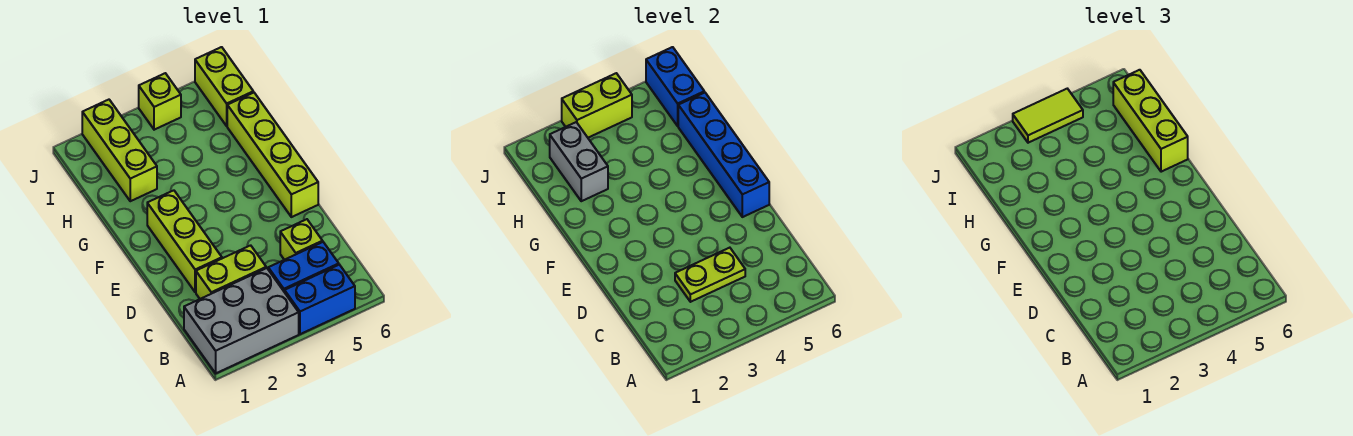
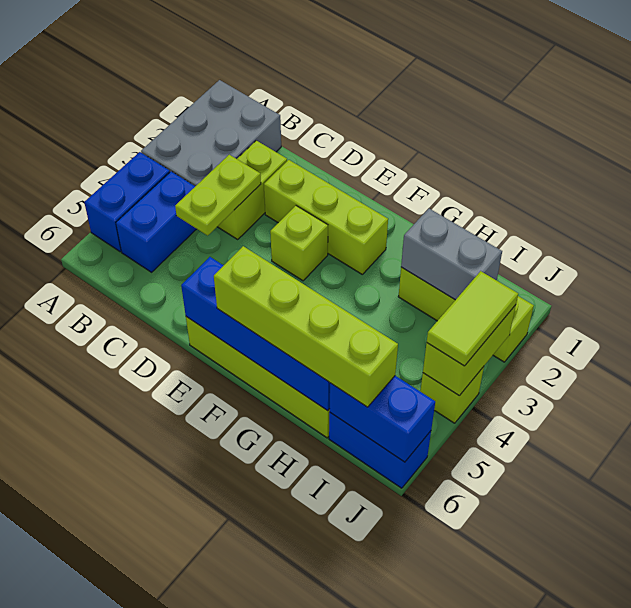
lime brick C5 level 1 -> lime brick E3 level 1
lime brick G6:I6 level 3 -> lime brick F6:I6 level 3
lime brick I6:J6 level 1 -> blue brick I6:J6 level 1

